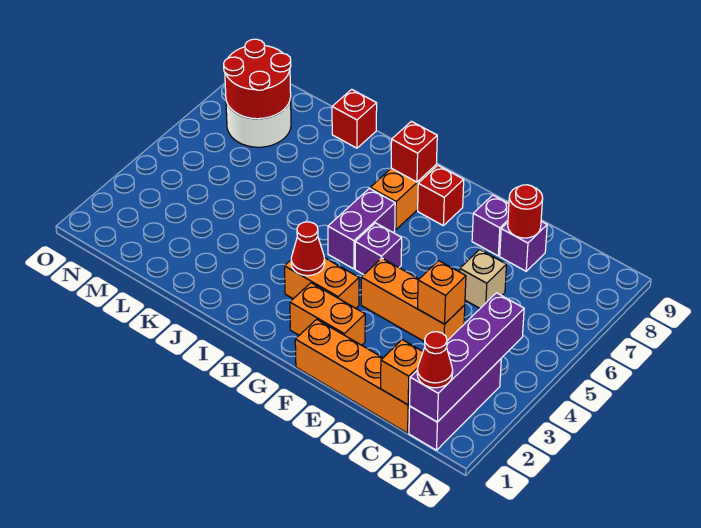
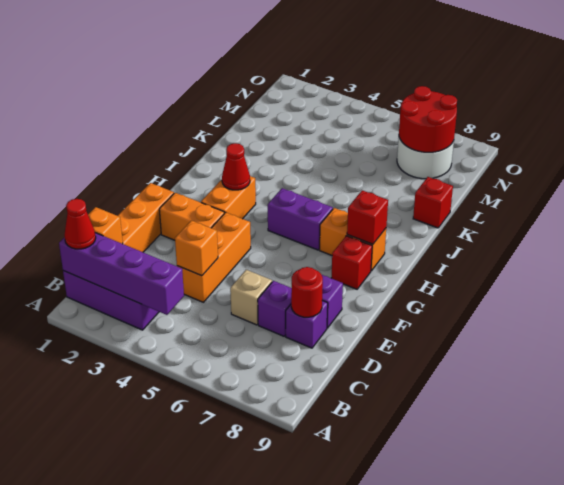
orange brick F2:G2 level 1 -> orange brick F2:F3 level 1
purple brick G5 level 1 -> purple brick D7 level 1

